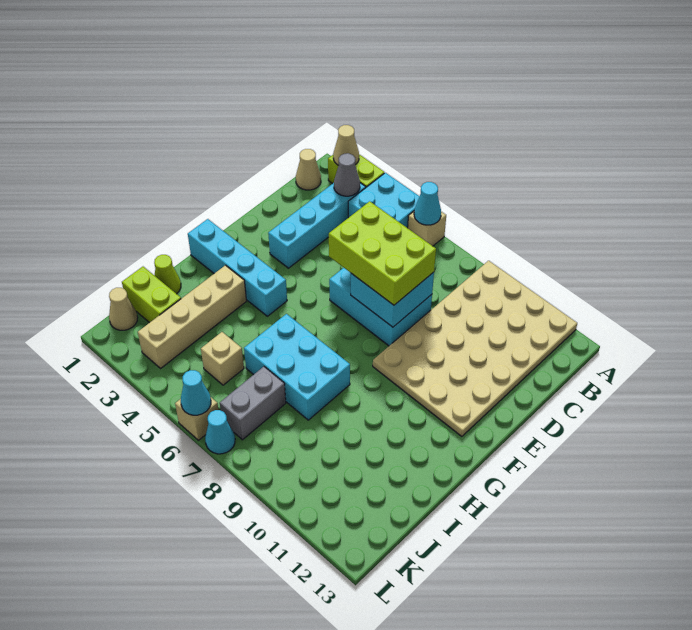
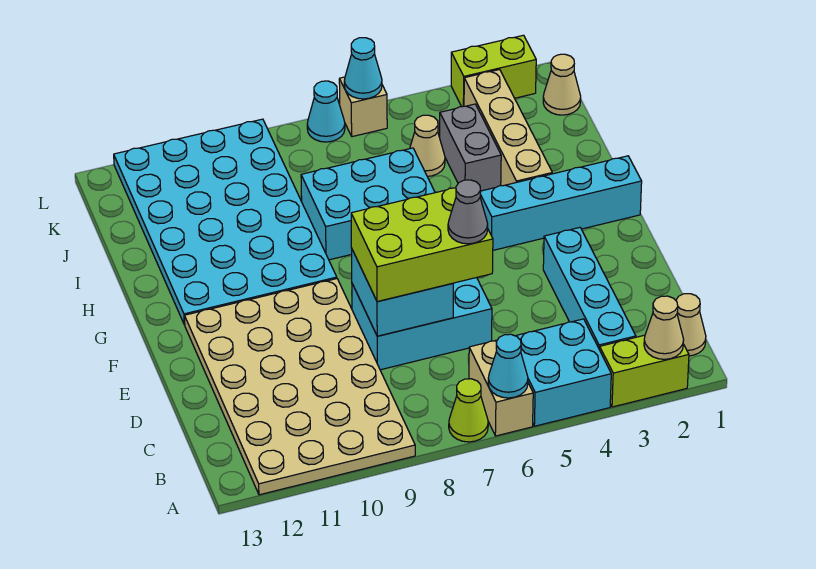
tan brick A6 level 1 -> tan brick A6:B6 level 1
grey cone B3 level 2 -> grey cone D6 level 4
none -> cyan plate G9:L12 level 1
lime cone I1 level 1 -> lime cone A7 level 1
lime brick J1:J2 level 1 -> lime brick L2:L3 level 1
tan brick J5 level 1 -> tan cone J5 level 1
grey brick J7:K7 level 1 -> grey brick I4:J4 level 1

